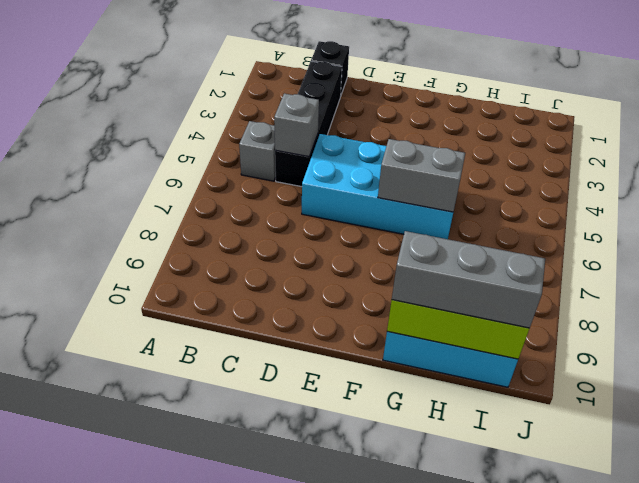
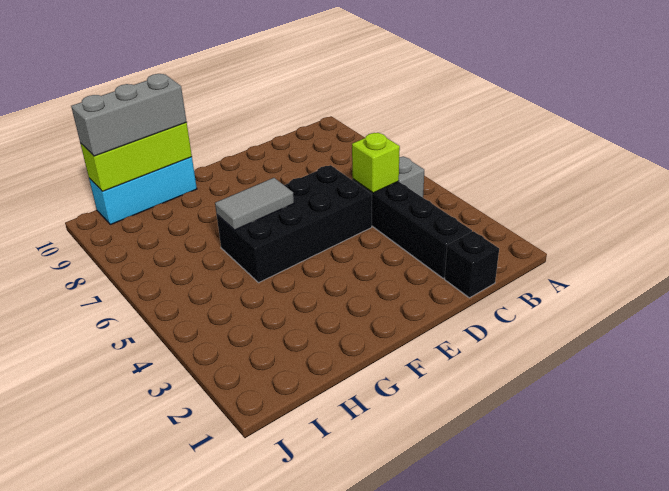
grey brick C5 level 2 -> lime brick C5 level 2
cyan brick D5:G6 level 1 -> black brick D5:G6 level 1
grey brick F6:G6 level 2 -> grey tile F6:G6 level 2

